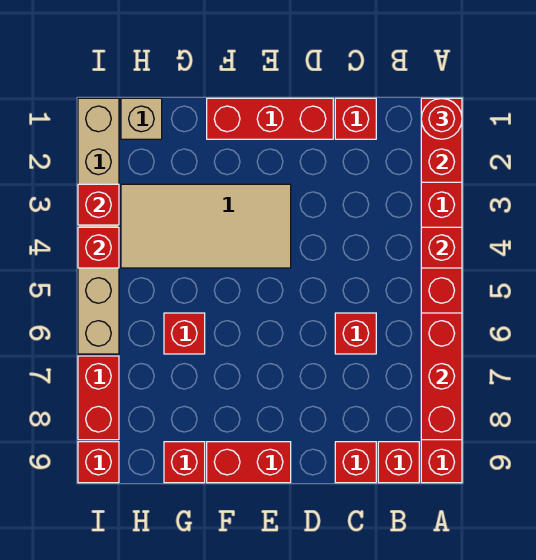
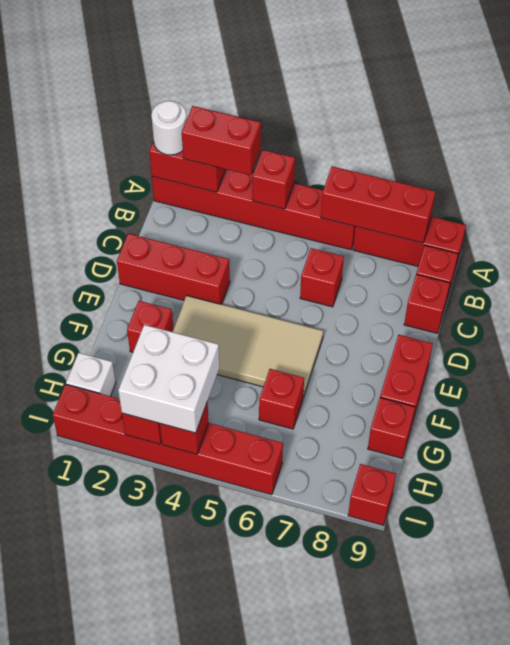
red round brick A1 level 3 -> white round brick A1 level 3
red brick C1 level 1 -> red brick F2 level 1
red brick D1:F1 level 1 -> red brick D1:D3 level 1
tan tile E3:H4 level 1 -> tan tile E3:F6 level 1
tan brick H1 level 1 -> white brick H1 level 1
none -> white brick H3:I4 level 3
tan brick I1:I6 level 1 -> red brick I1:I6 level 1
red brick I7:I8 level 1 -> red brick A2:A3 level 3

